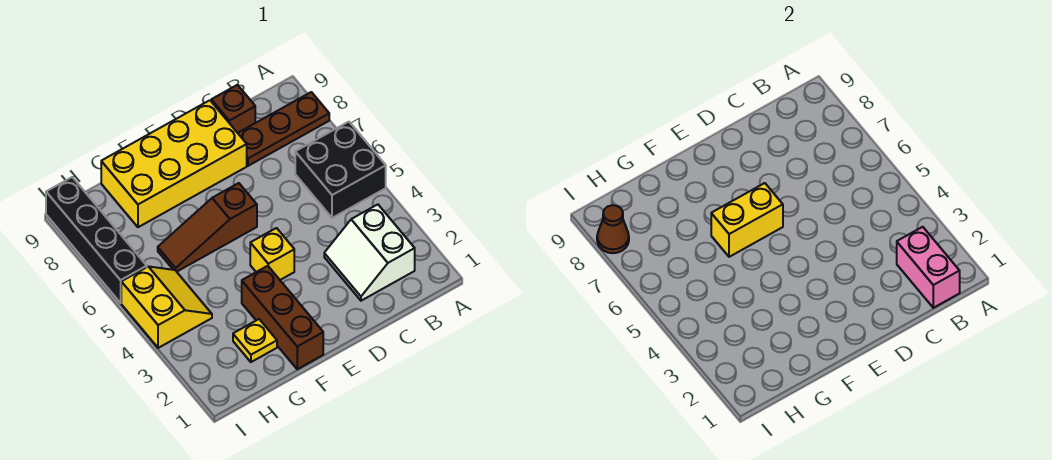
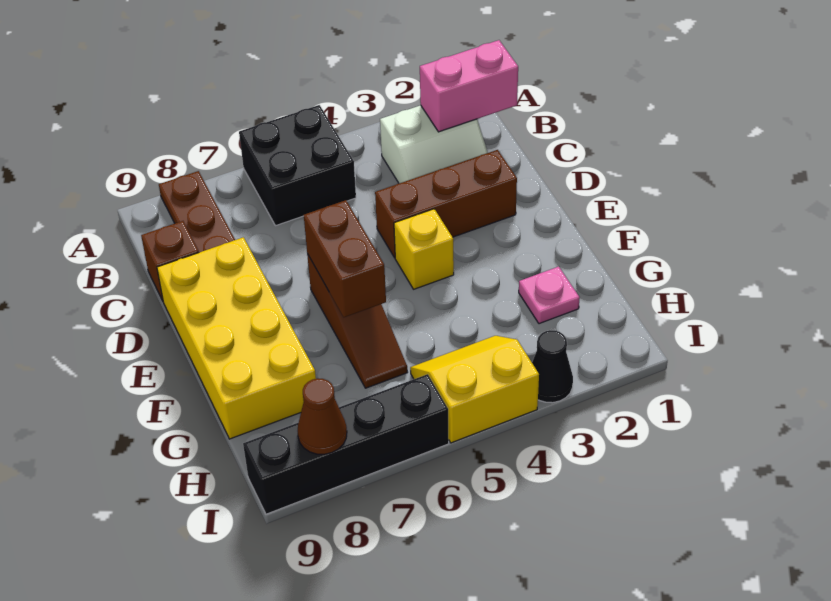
yellow brick E6:F6 level 2 -> brown brick E6:F6 level 2
brown brick F1:F3 level 1 -> brown brick D2:D4 level 1
yellow plate G2 level 1 -> pink plate G2 level 1
none -> black cone I3 level 1

